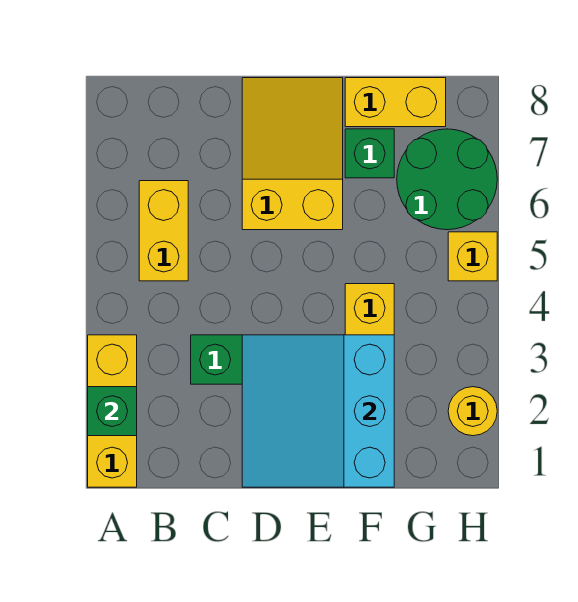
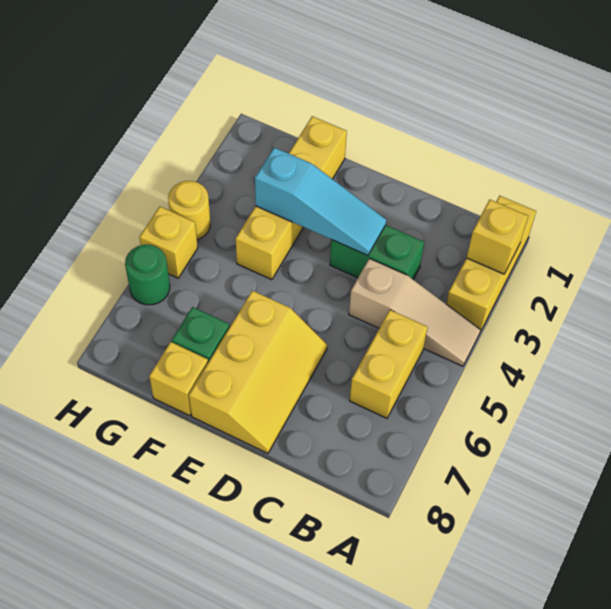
green brick A2 level 2 -> yellow brick A2 level 2
none -> tan slope A4:C4 level 1 top C
cyan slope D1:F3 level 2 top F -> cyan slope D3:F3 level 2 top F
yellow slope D6:E8 level 1 top 6 -> yellow slope D6:E8 level 1 top E
yellow brick F8:G8 level 1 -> yellow brick F8 level 1
green round brick G6:H7 level 1 -> green round brick H6 level 1
yellow round brick H2 level 1 -> yellow round brick H4 level 1

